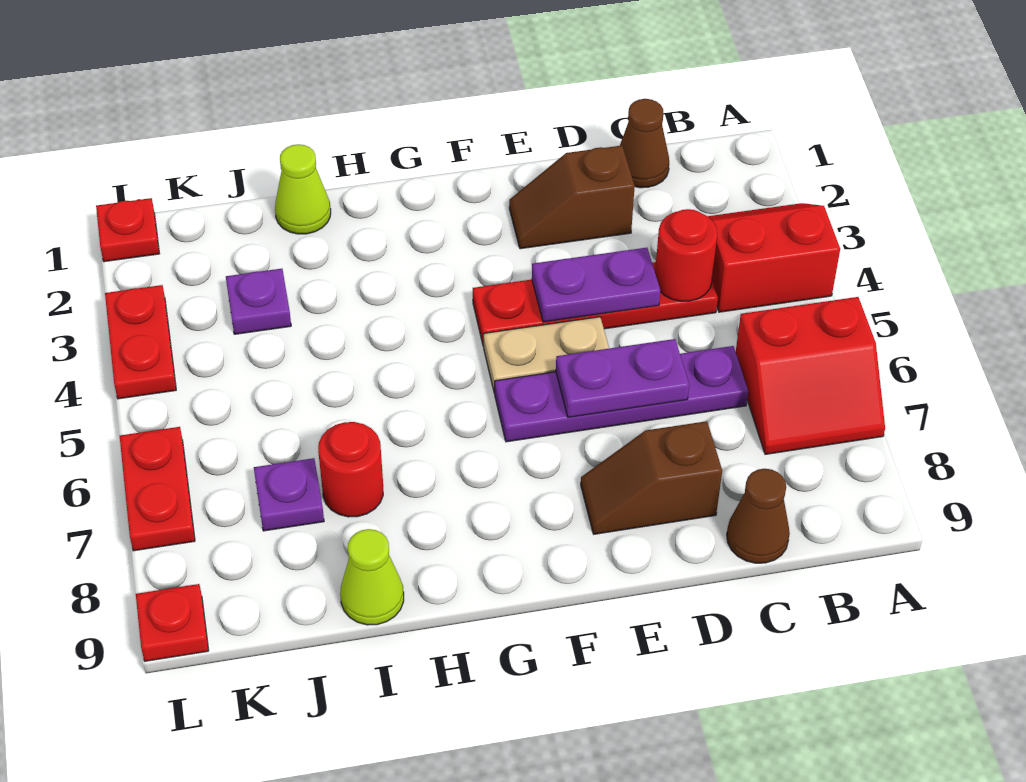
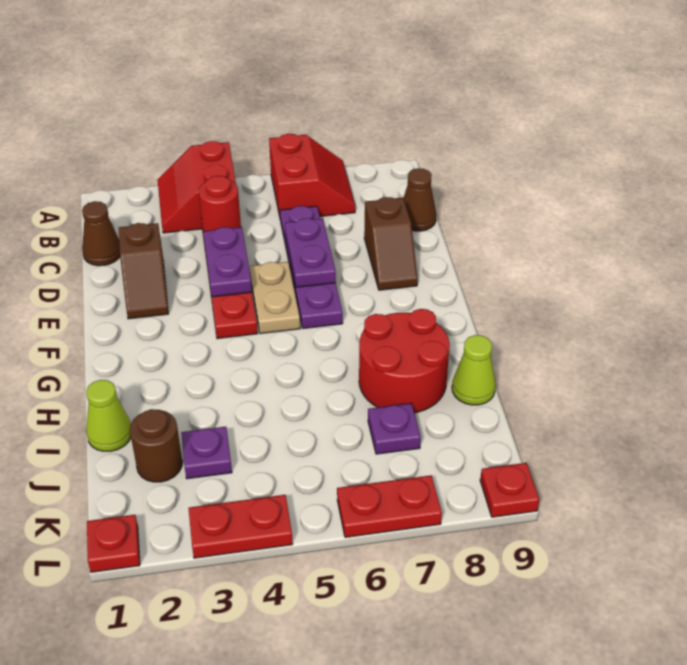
red round brick I7 level 1 -> red round brick H7:I8 level 1
none -> brown round brick J2 level 1

